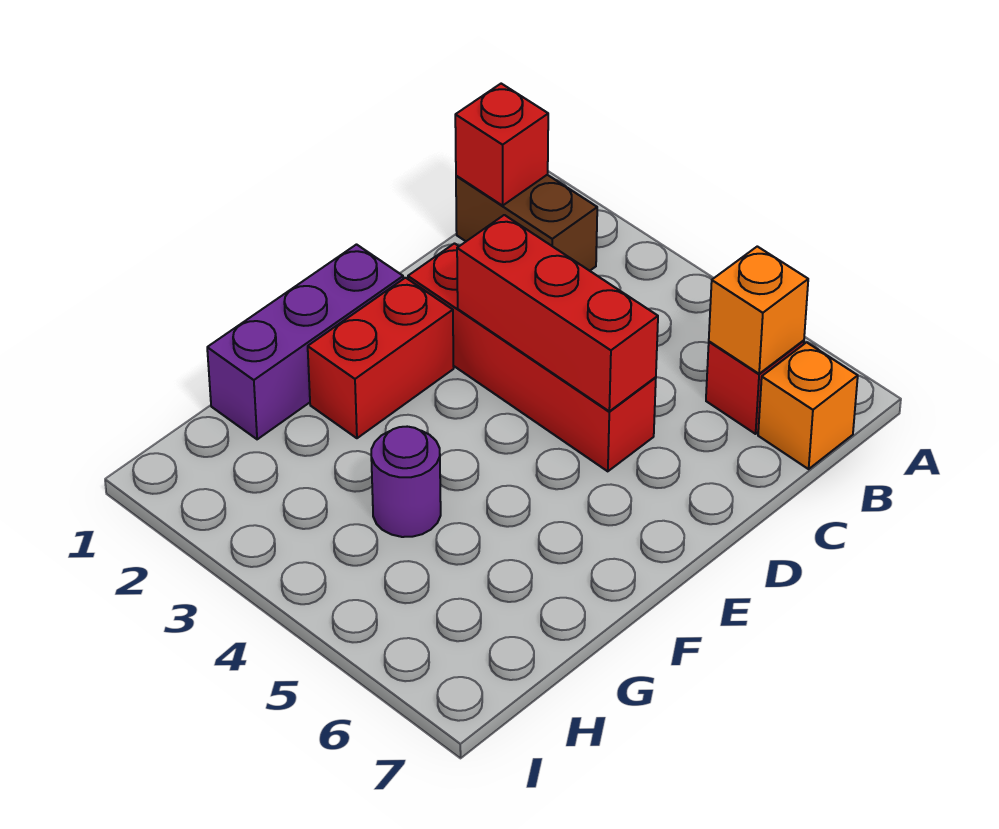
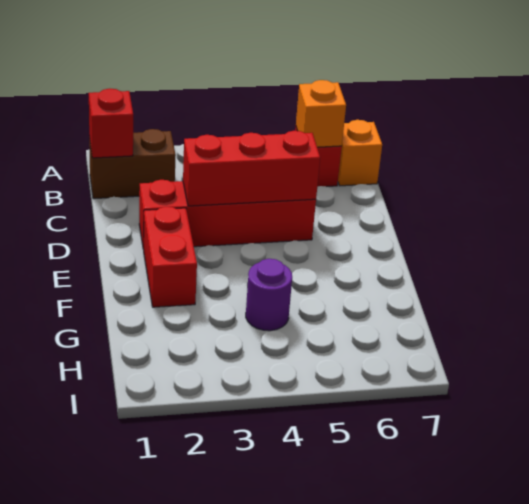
purple brick E1:G1 level 1 -> none

